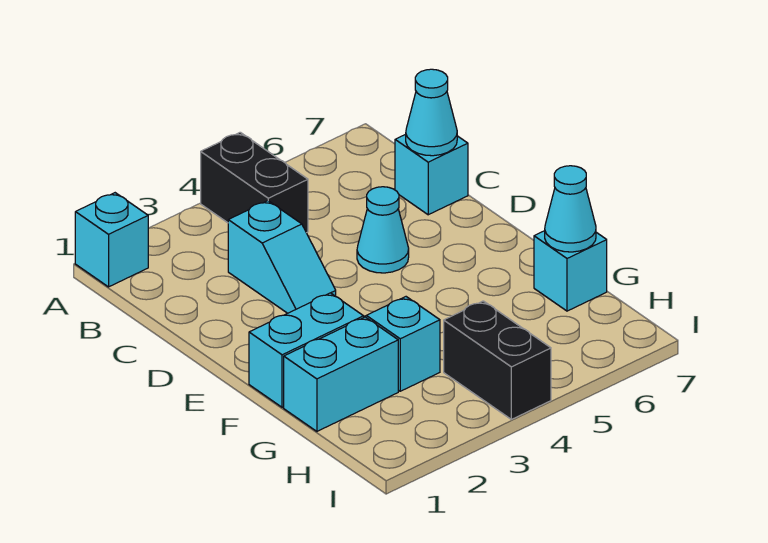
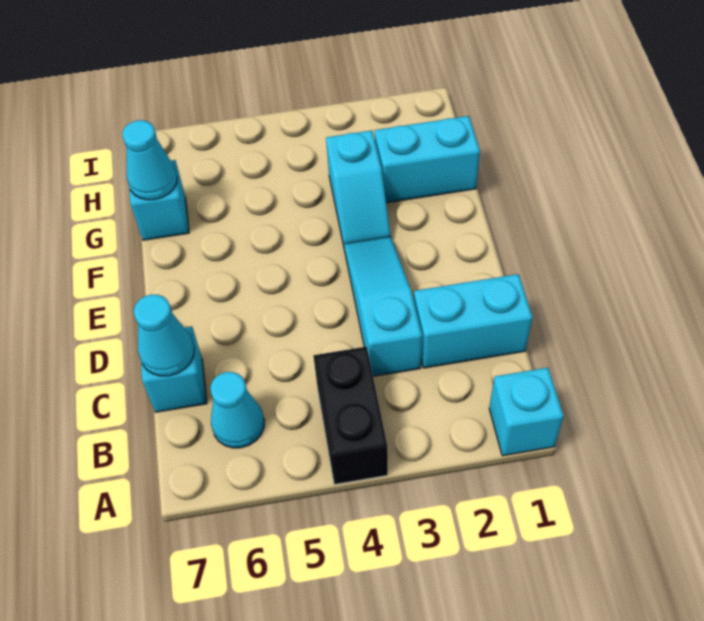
cyan slope C3:D3 level 1 top C -> cyan slope C3:E3 level 1 top C
cyan cone D5 level 1 -> cyan cone B6 level 1
cyan brick F1:F2 level 1 -> cyan brick C1:C2 level 1
black brick H4:I4 level 1 -> none

